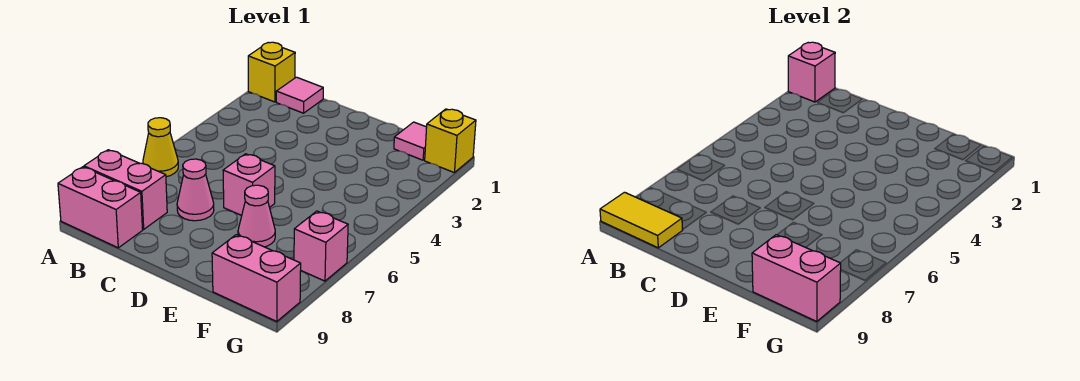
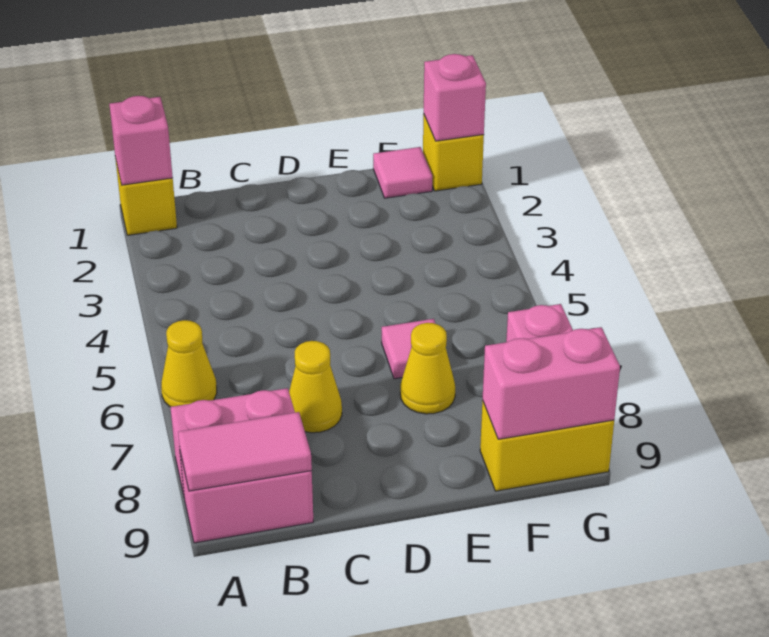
yellow tile A9:B9 level 2 -> pink tile A9:B9 level 2
pink tile B1 level 1 -> pink tile E6 level 1
pink cone C7 level 1 -> yellow cone C7 level 1
pink brick D6 level 1 -> pink brick G1 level 2
pink cone E7 level 1 -> yellow cone E7 level 1
pink brick F9:G9 level 1 -> yellow brick F9:G9 level 1

